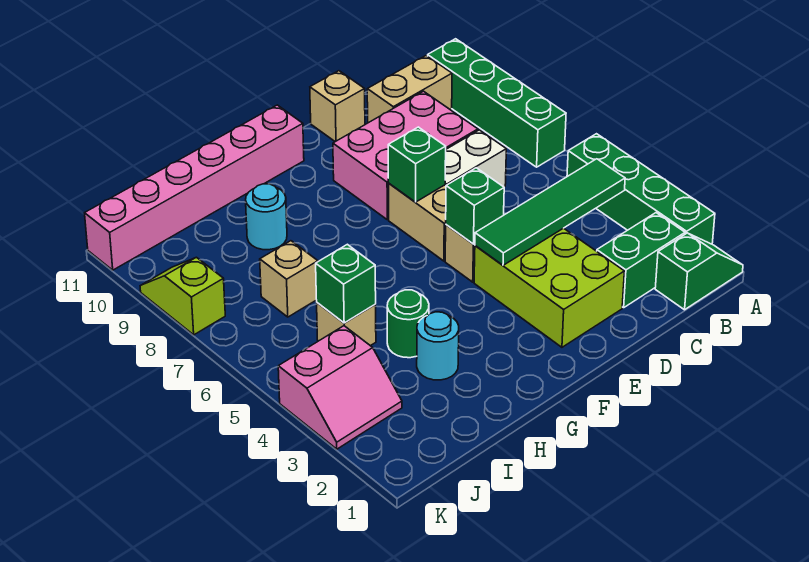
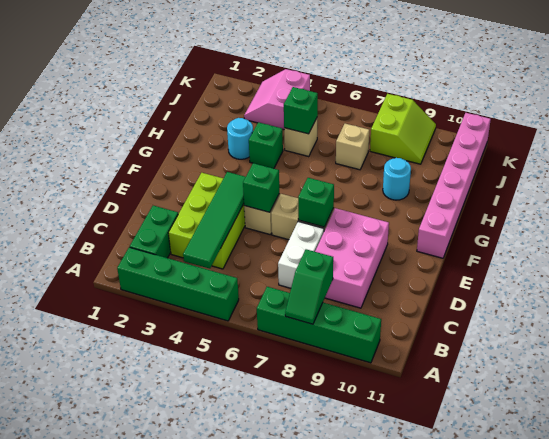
green slope A1:B1 level 1 top B -> green slope A8:B8 level 2 top B
tan brick B10:C10 level 1 -> none
lime brick D2:E4 level 1 -> lime brick C3:E4 level 1
tan brick D11 level 1 -> none
green round brick H4 level 1 -> green brick H4 level 1
lime slope K8:K9 level 1 top 8 -> lime slope J8:K9 level 1 top 8

